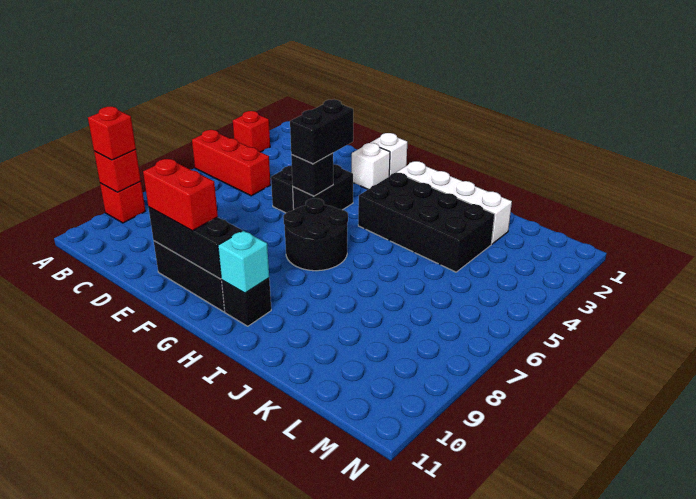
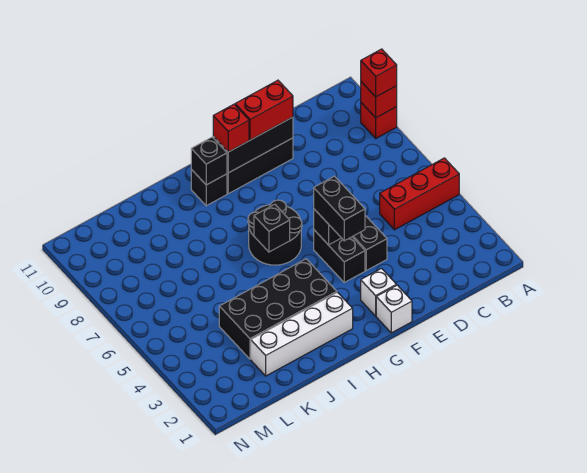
red brick A3 level 1 -> red brick G10 level 3
none -> black brick H6 level 2
cyan brick H10 level 2 -> black brick H10 level 2

